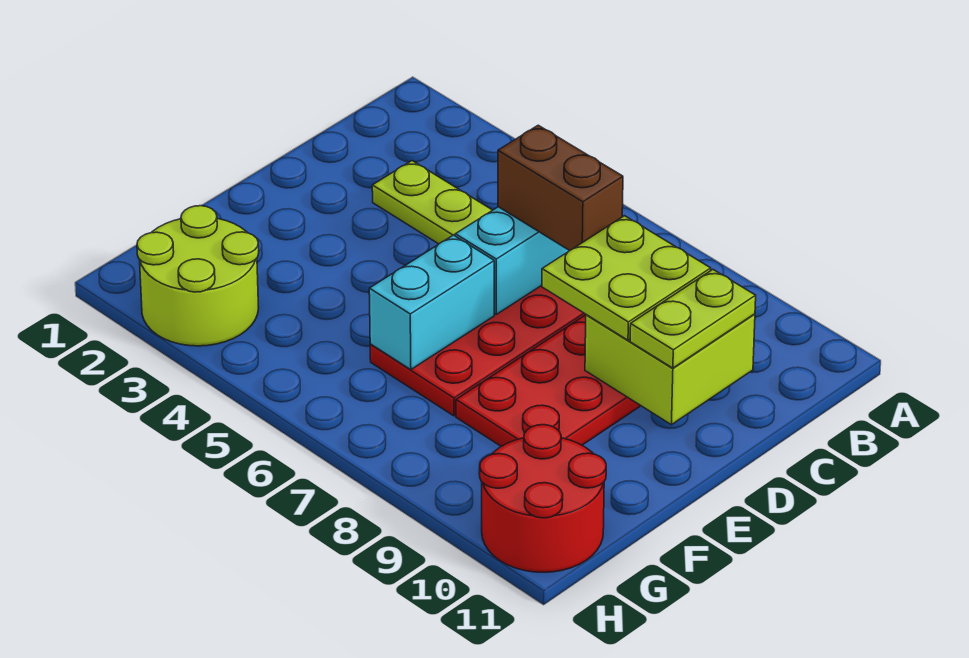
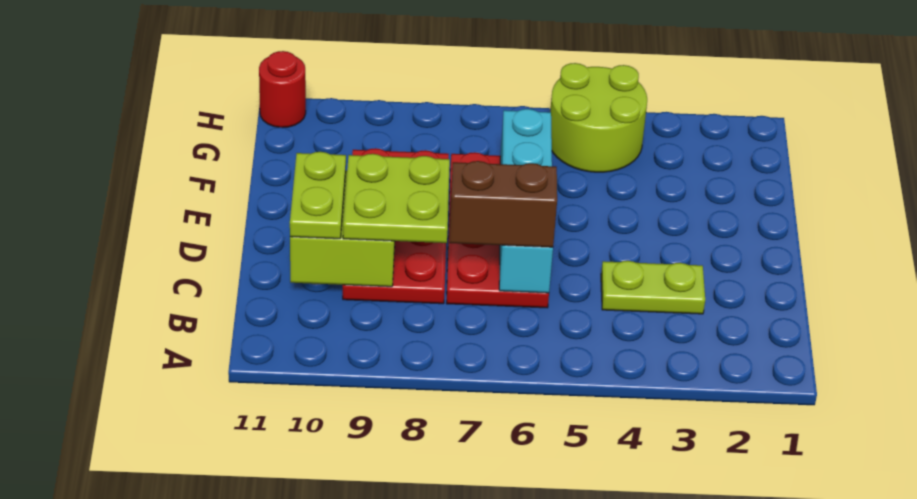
lime round brick G2:H3 level 1 -> lime round brick G4:H5 level 1
red round brick G10:H11 level 1 -> red round brick H11 level 1

